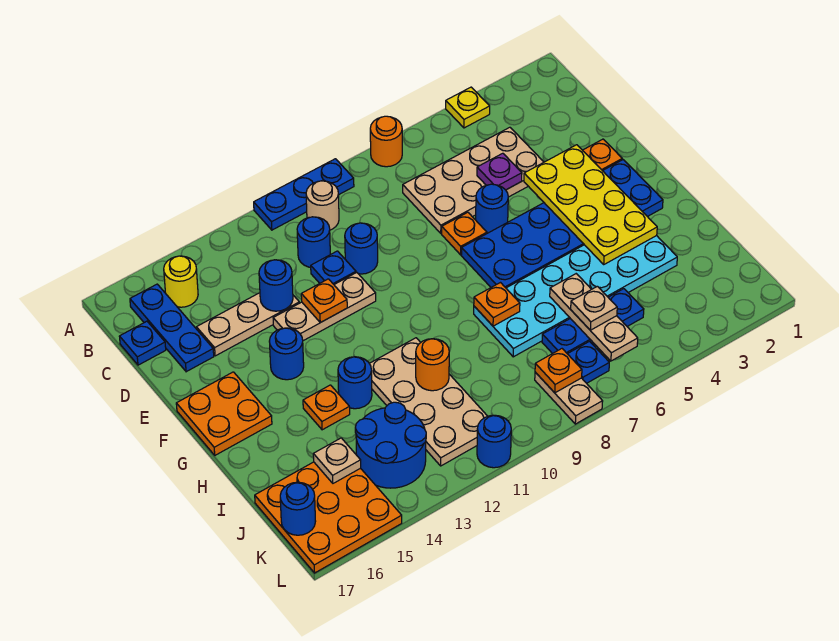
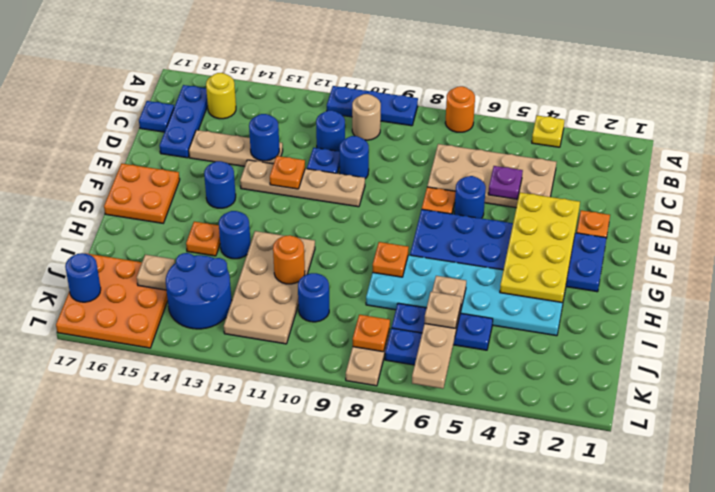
tan plate E11:E13 level 1 -> tan plate E10:E13 level 1
tan plate I6:K6 level 2 -> tan plate I6:L6 level 2
blue round brick L11 level 1 -> blue round brick J10 level 1

